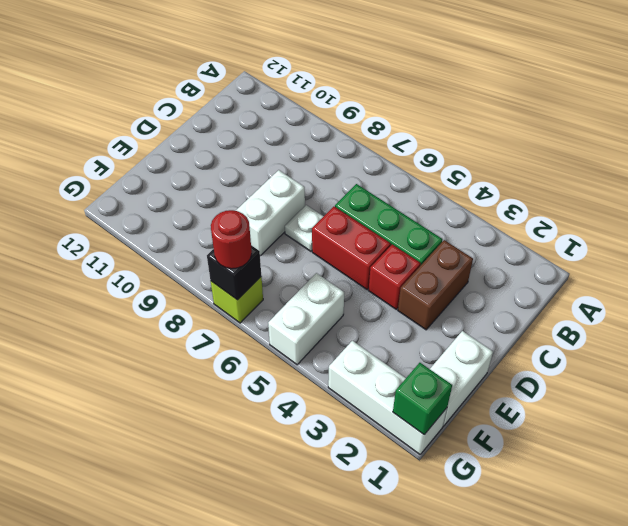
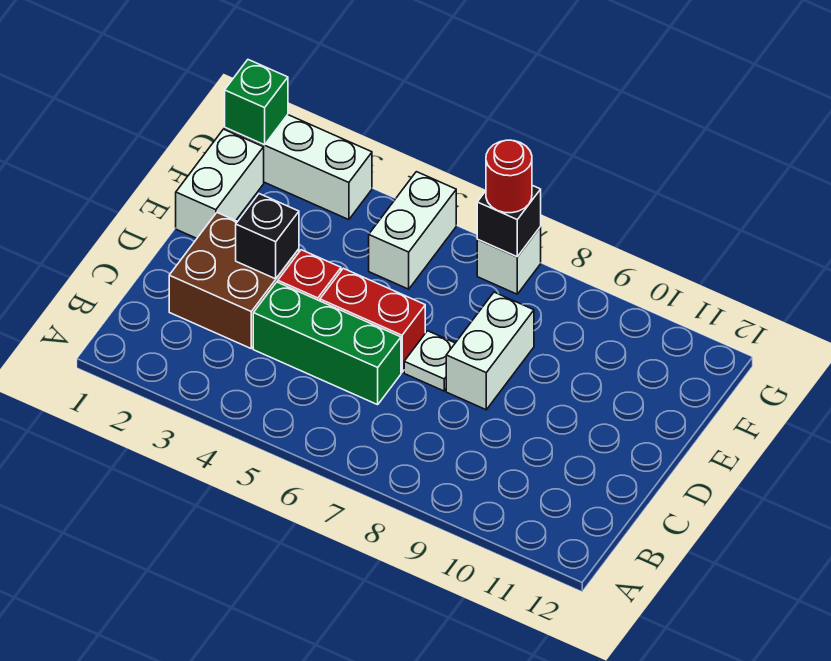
brown brick C3:D3 level 1 -> brown brick C2:D3 level 1
none -> black brick D3 level 2
lime brick G7 level 1 -> white brick G7 level 1

